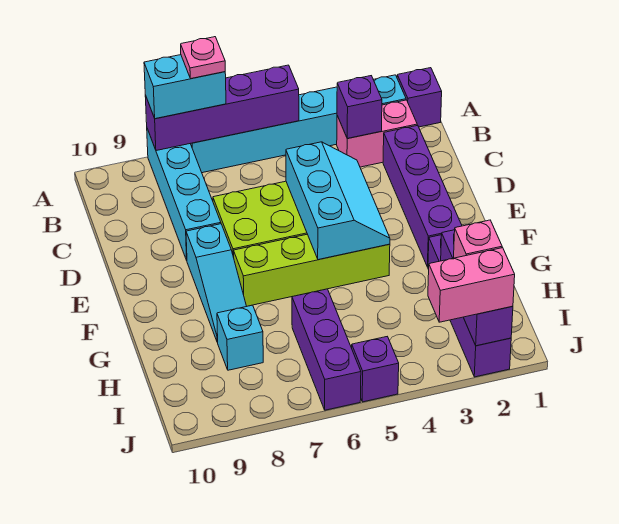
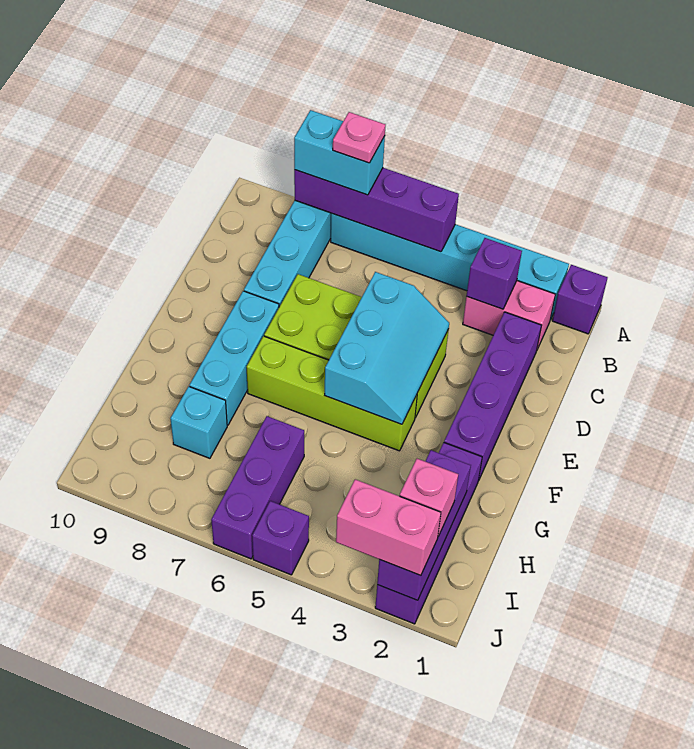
cyan slope E8:G8 level 1 top E -> cyan brick E8:G8 level 1

